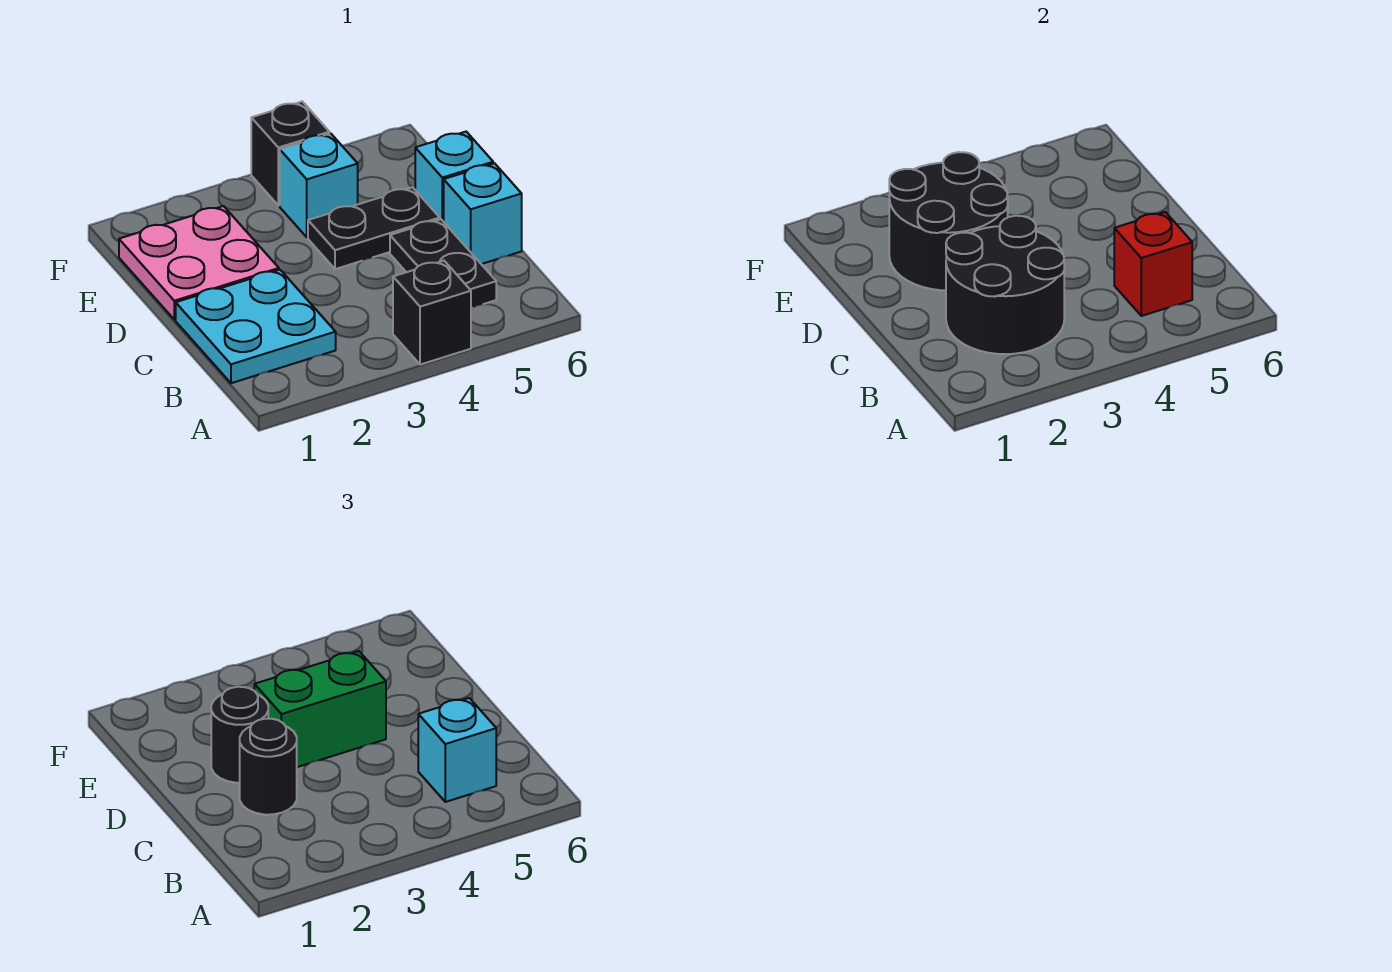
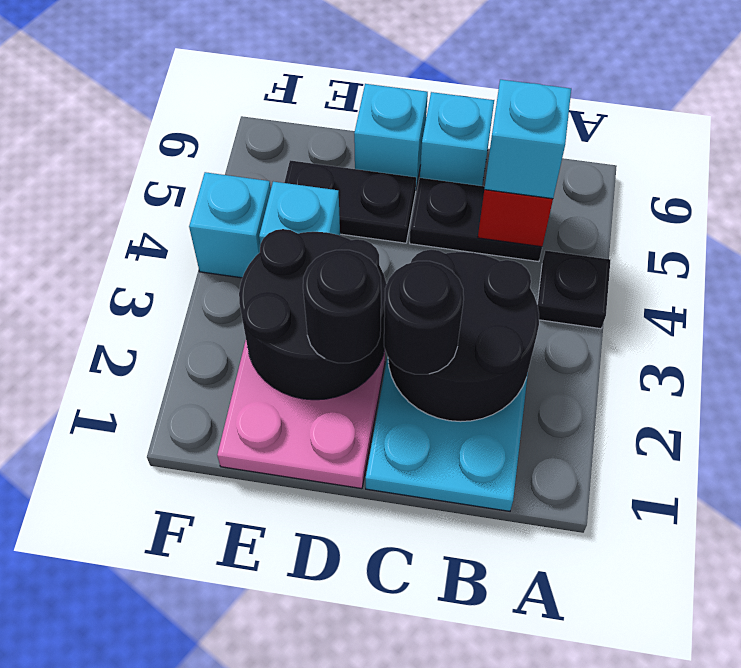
black brick A4 level 1 -> black plate A4 level 1
green brick D3:D4 level 3 -> none
black plate D4:D5 level 1 -> black plate D5:E5 level 1
black brick F4 level 1 -> cyan brick F4 level 1

